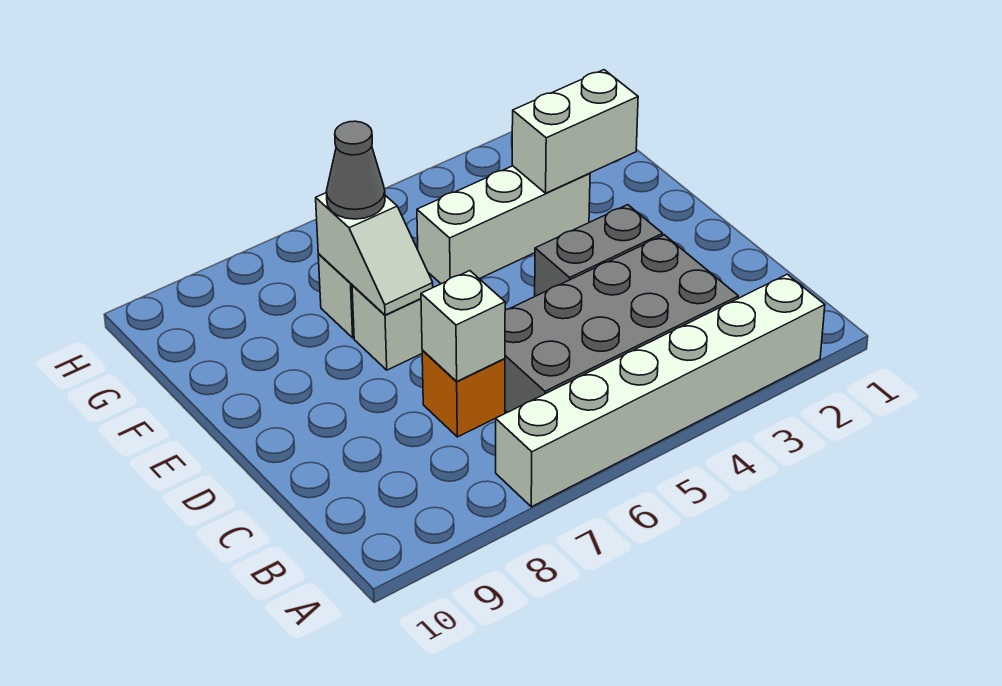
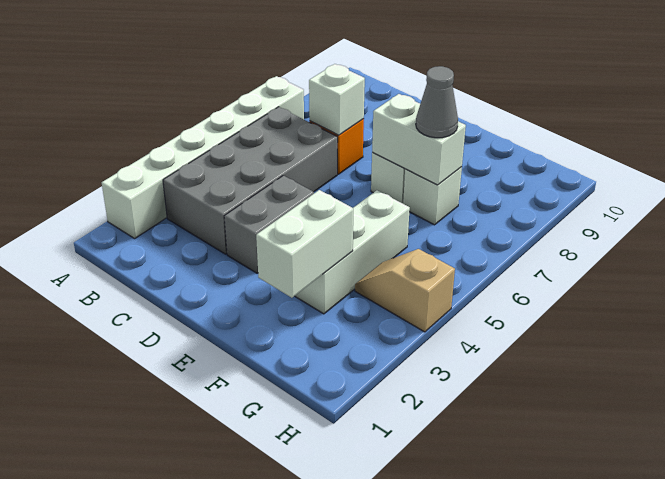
white slope E7:F7 level 2 top F -> white brick E7:F7 level 2
none -> tan slope G4:H4 level 1 top H

